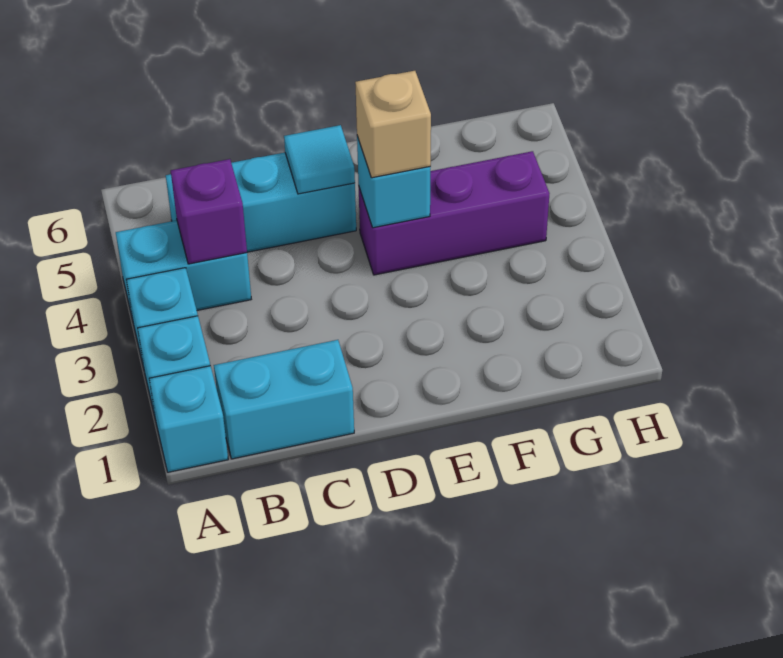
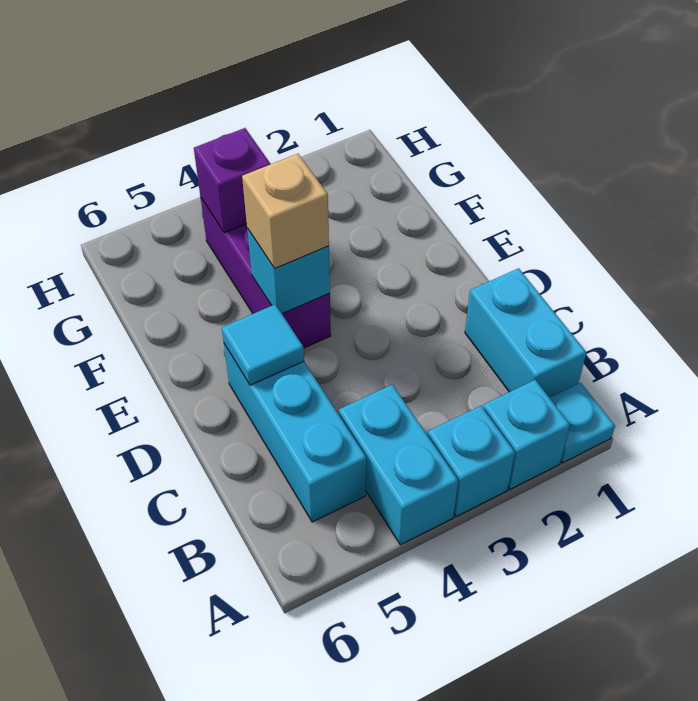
cyan brick A1 level 1 -> cyan plate A1 level 1
purple brick B4 level 2 -> purple brick G4 level 2

